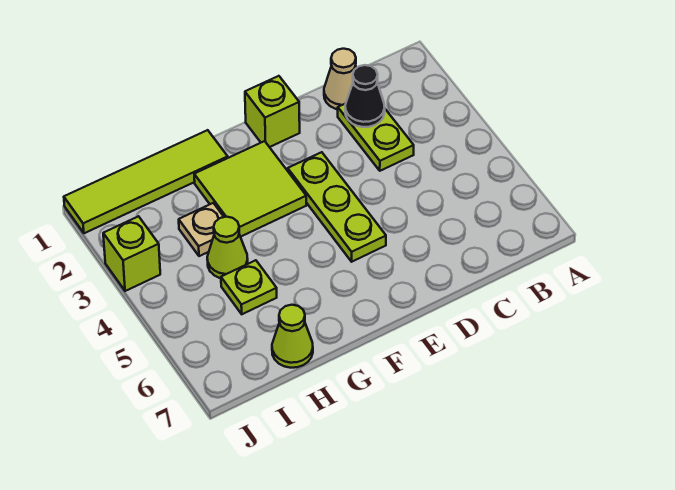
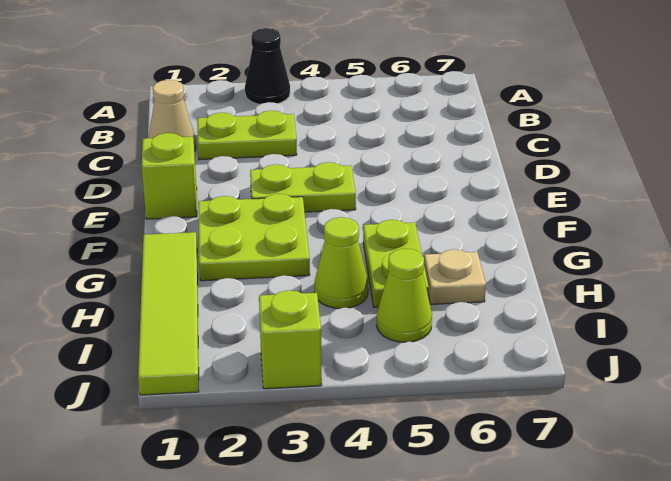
black cone C2 level 2 -> black cone A3 level 1
lime plate E3:E5 level 1 -> lime plate E3:E4 level 1
lime tile F2:G3 level 1 -> lime plate F2:G3 level 1
tan plate H3 level 1 -> tan plate H6 level 1
lime plate H5 level 1 -> lime plate G5:H5 level 1
lime cone H7 level 1 -> lime cone I5 level 1

